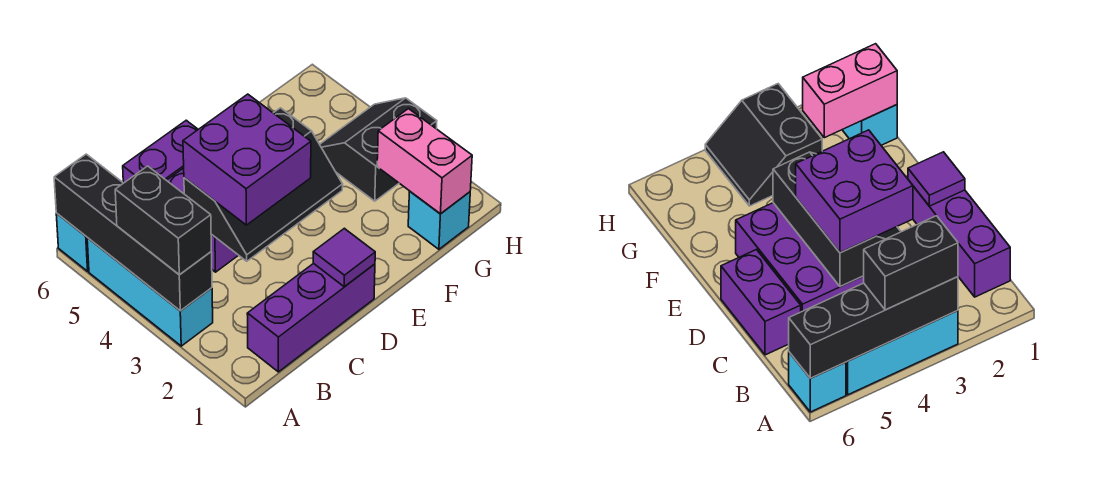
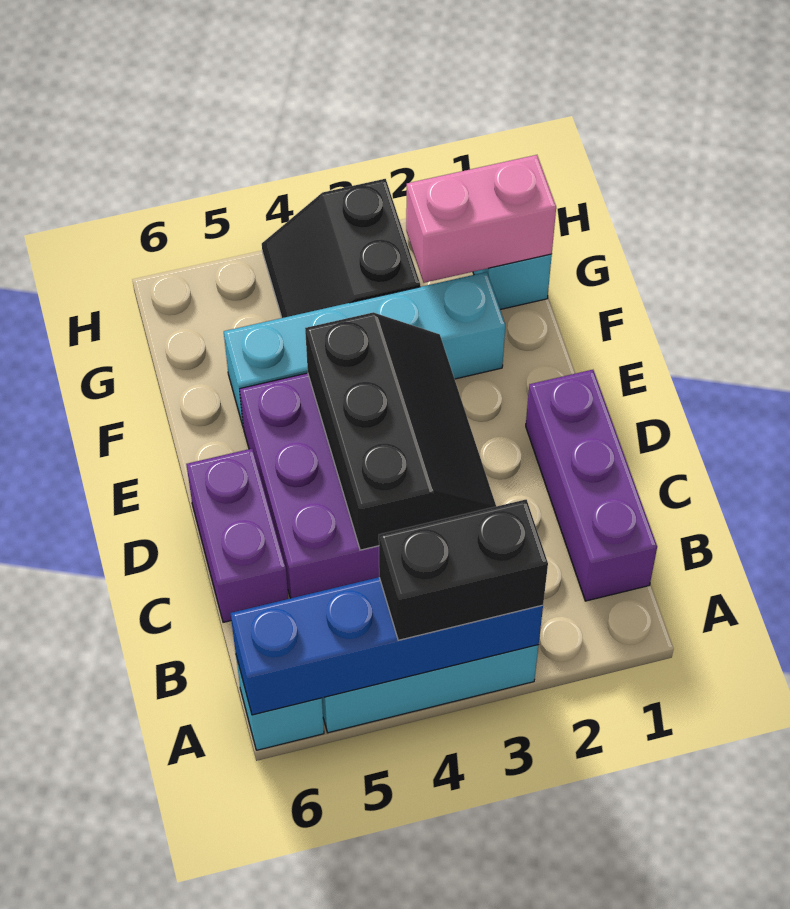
black brick A3:A6 level 2 -> blue brick A3:A6 level 2
purple brick C3:D4 level 3 -> none
purple tile D1 level 2 -> none
none -> cyan brick F2:F5 level 1

